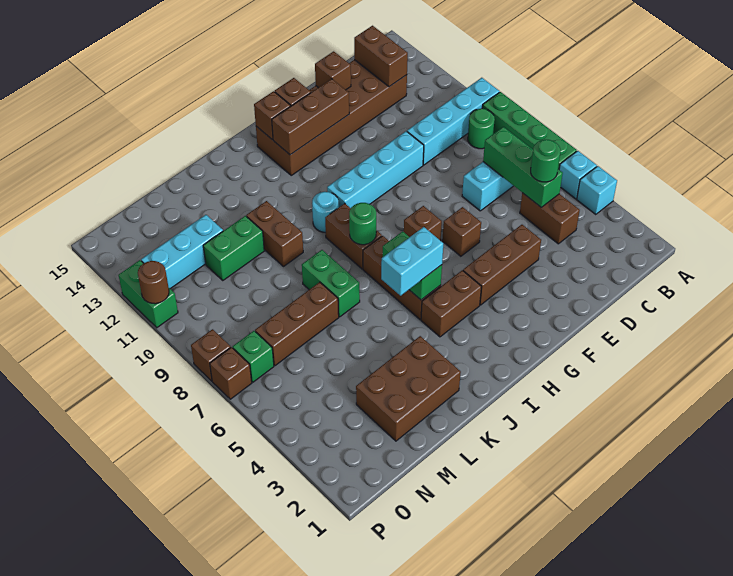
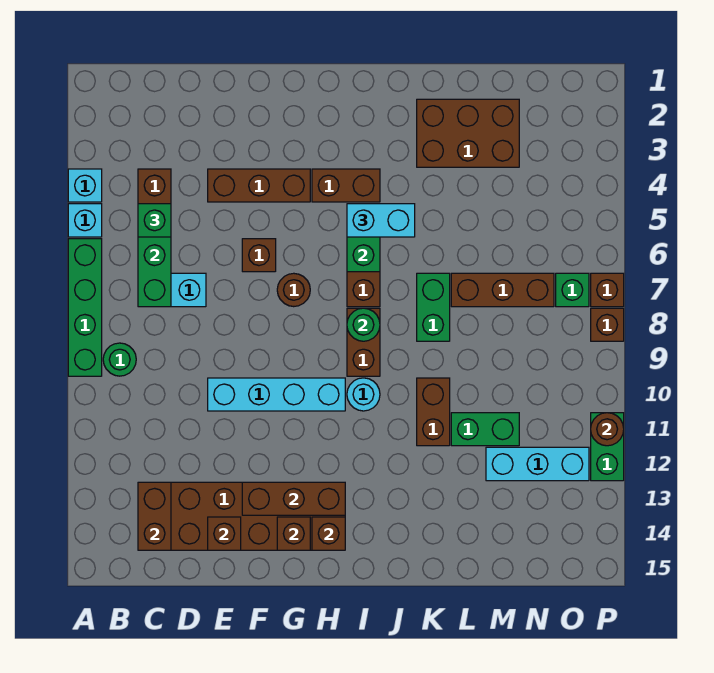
cyan brick A10:D10 level 1 -> none
green round brick C5 level 3 -> green brick C5 level 3
brown brick G7 level 1 -> brown round brick G7 level 1

